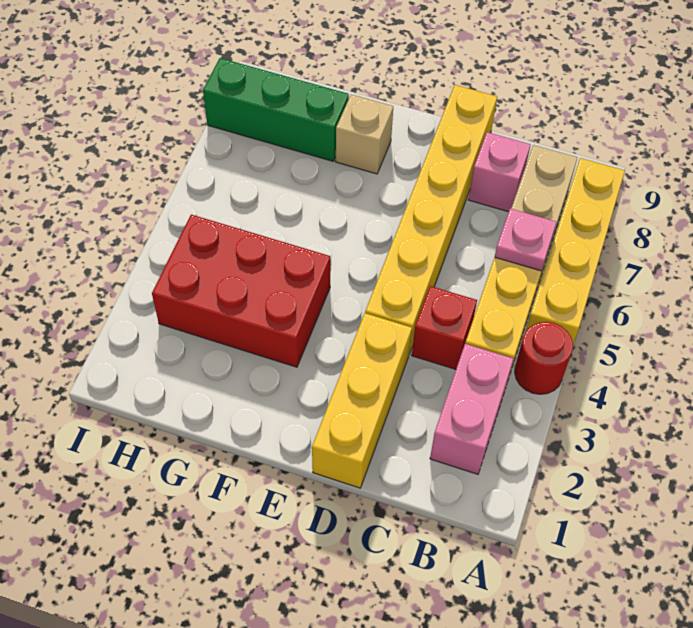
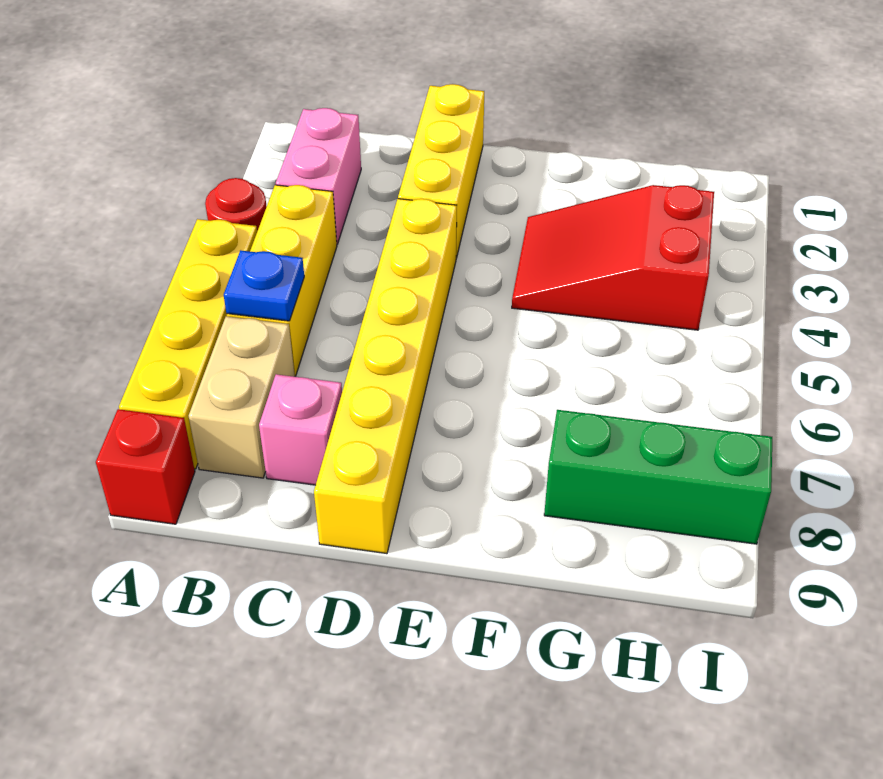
pink plate B6 level 2 -> blue plate B6 level 2
red brick C4 level 1 -> red brick A9 level 1
red brick F3:H4 level 1 -> red slope F3:H4 level 1 top H
tan brick F8 level 1 -> none

